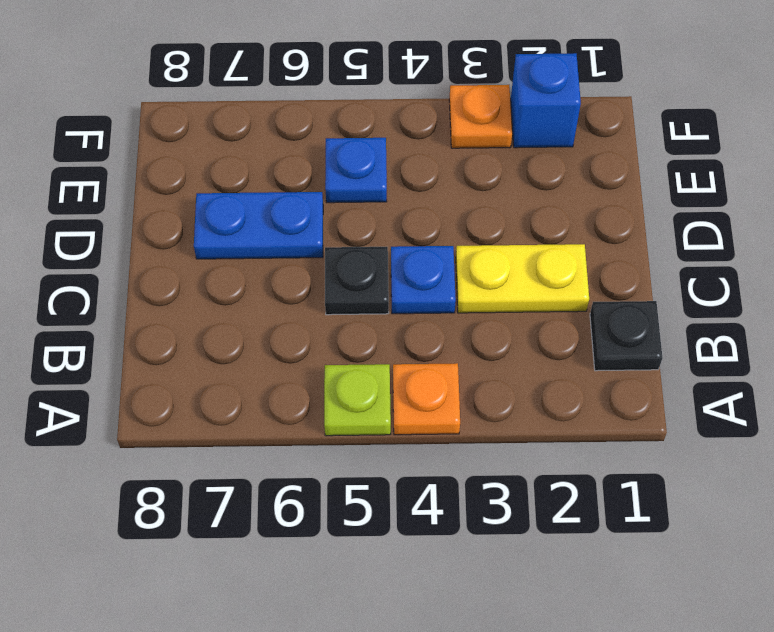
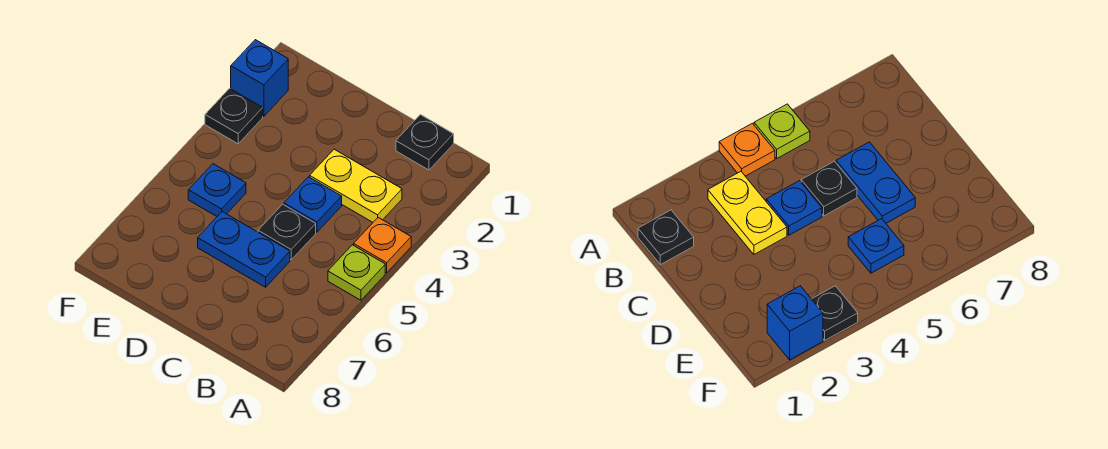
yellow plate C2:C3 level 1 -> yellow plate B3:C3 level 1
blue plate D6:D7 level 1 -> blue plate C6:D6 level 1
orange plate F3 level 1 -> black plate F3 level 1

